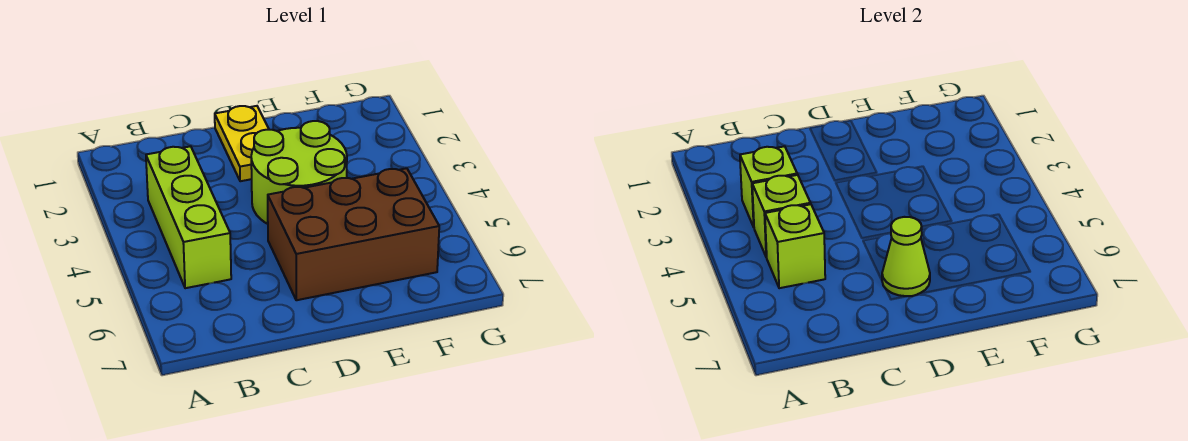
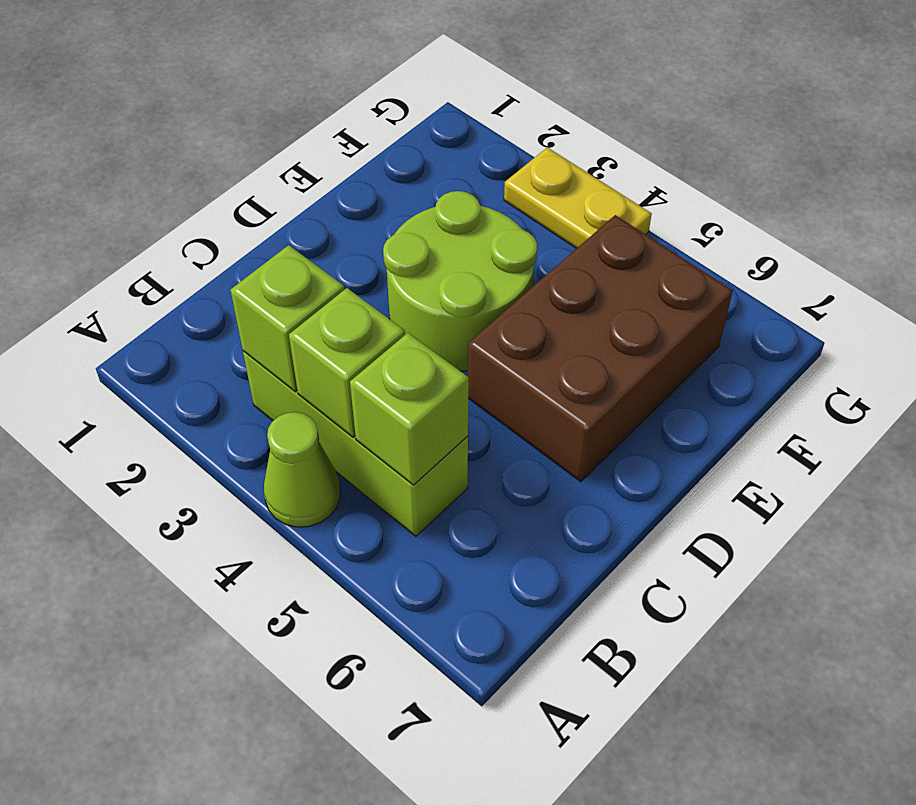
yellow plate D1:D2 level 1 -> yellow plate G3:G4 level 1
lime cone D6 level 2 -> lime cone A4 level 1

